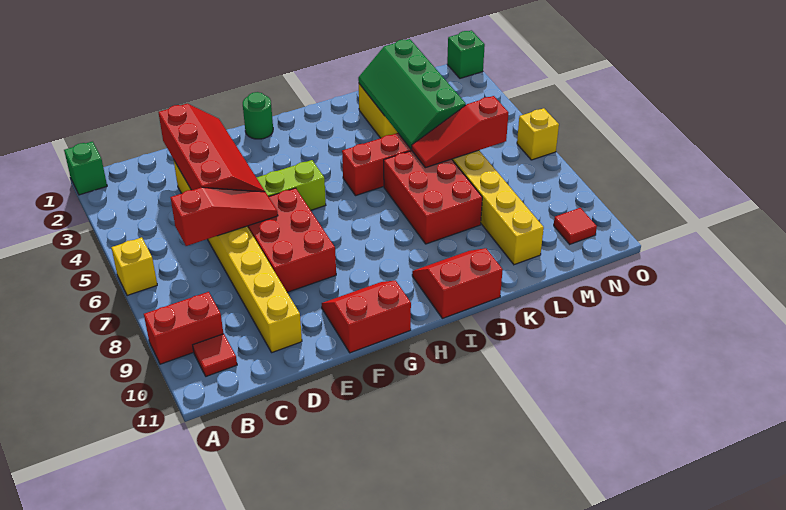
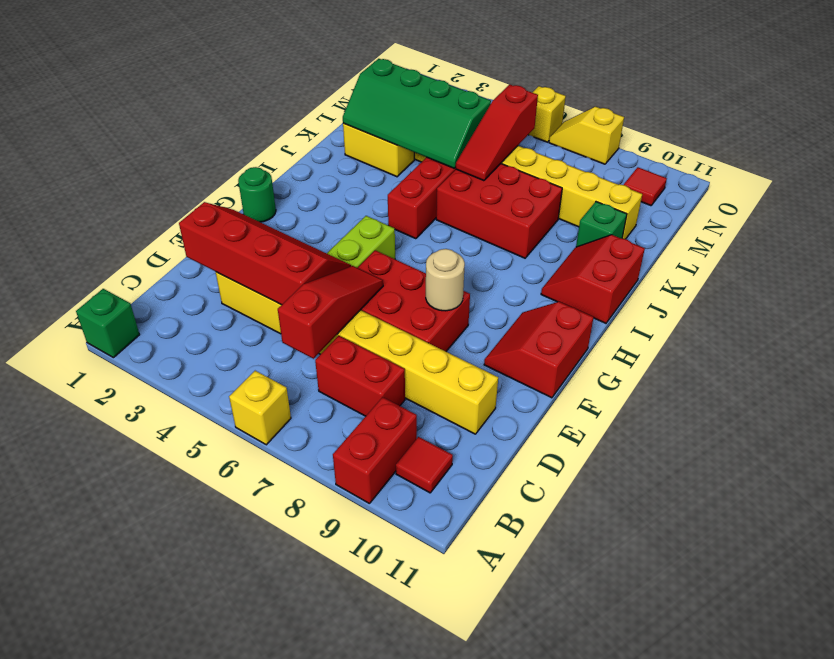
none -> red brick C7:C8 level 1
none -> tan round brick F8 level 2
green brick O1 level 1 -> green brick K10 level 1
none -> yellow slope O7:O8 level 1 top 8

